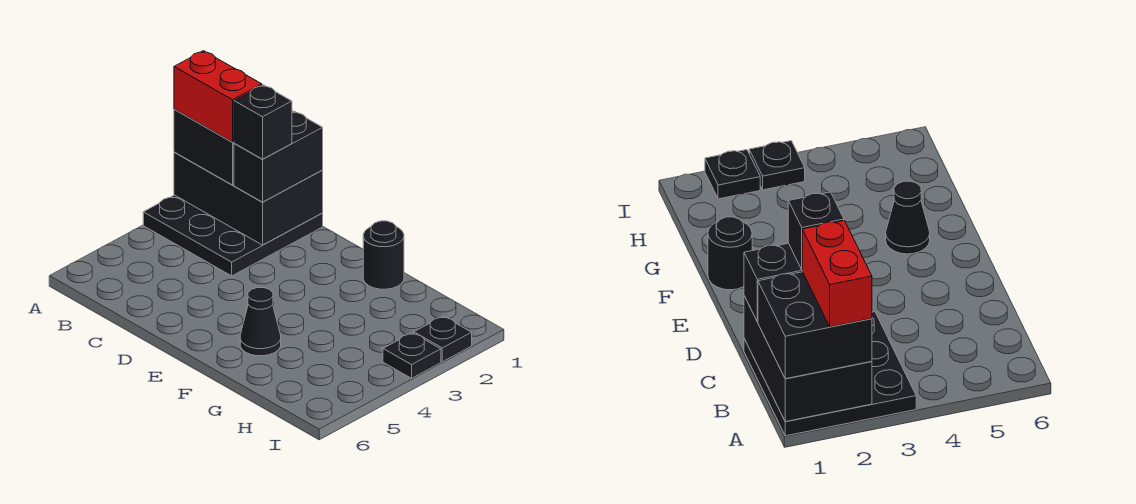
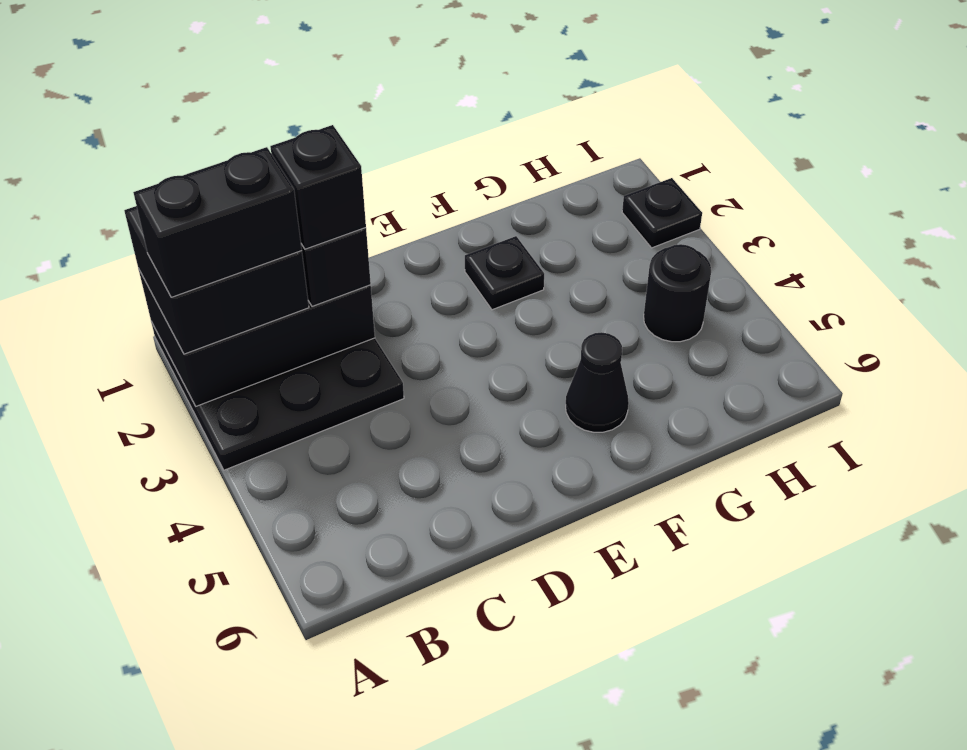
red brick A2:B2 level 4 -> black brick A2:B2 level 4
black round brick F1 level 1 -> black round brick H4 level 1
black plate I3 level 1 -> black plate F2 level 1

